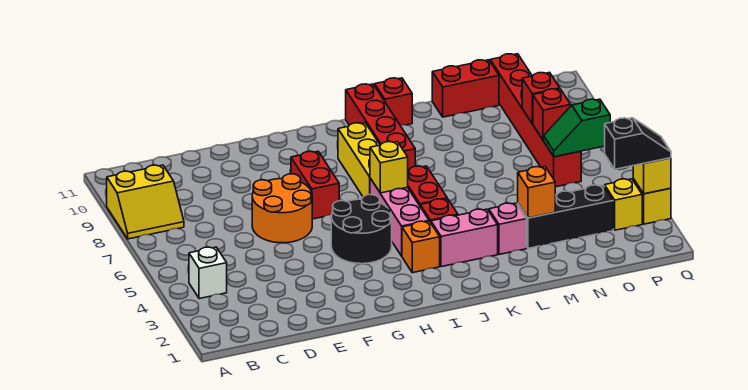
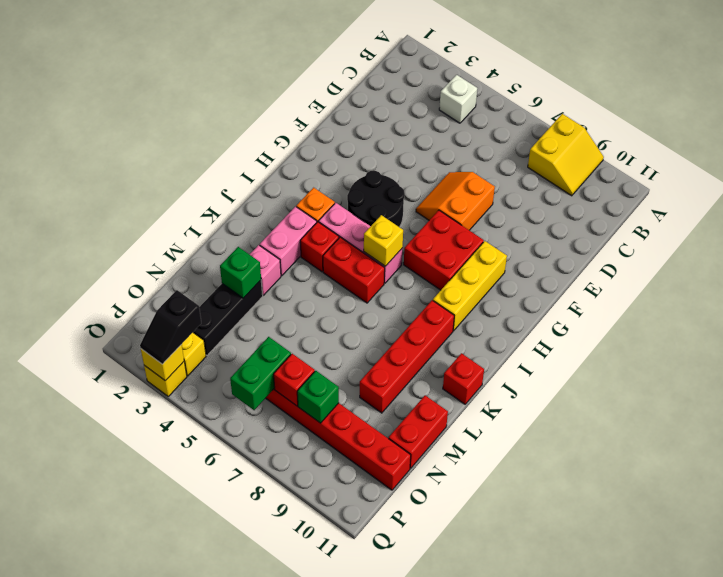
yellow slope A8:B9 level 1 top 9 -> yellow slope A8:B9 level 1 top 8
orange round brick E6:F7 level 1 -> orange slope E6:F7 level 1 top 7
red brick G7:G8 level 1 -> red brick G7:H8 level 1
yellow brick I7:I9 level 1 -> yellow brick G9:I9 level 1
red brick J8:J11 level 1 -> red brick J9:M9 level 1
orange brick M3 level 2 -> green brick M3 level 2
green slope O6:P6 level 2 top P -> green brick O6:P6 level 2
red brick O8 level 2 -> green brick O8 level 2

